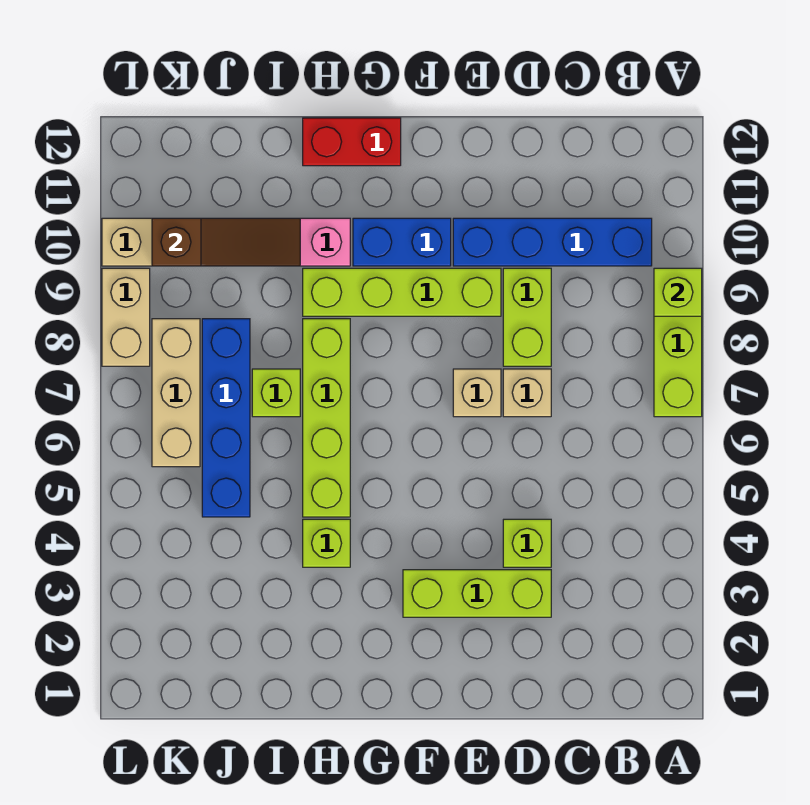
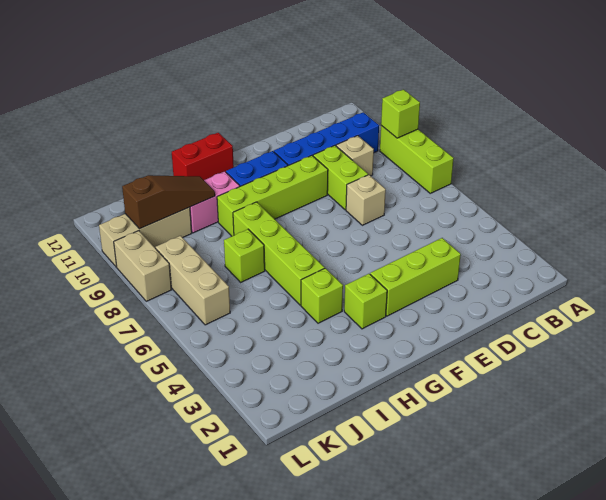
lime brick D4 level 1 -> lime brick G3 level 1
tan brick E7 level 1 -> tan brick C9 level 1
blue brick J5:J8 level 1 -> none

